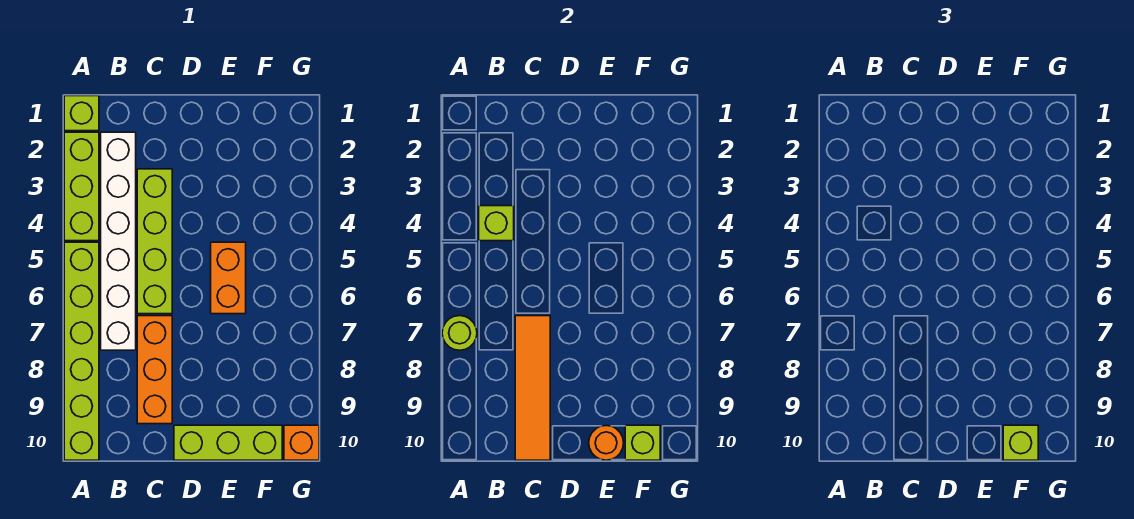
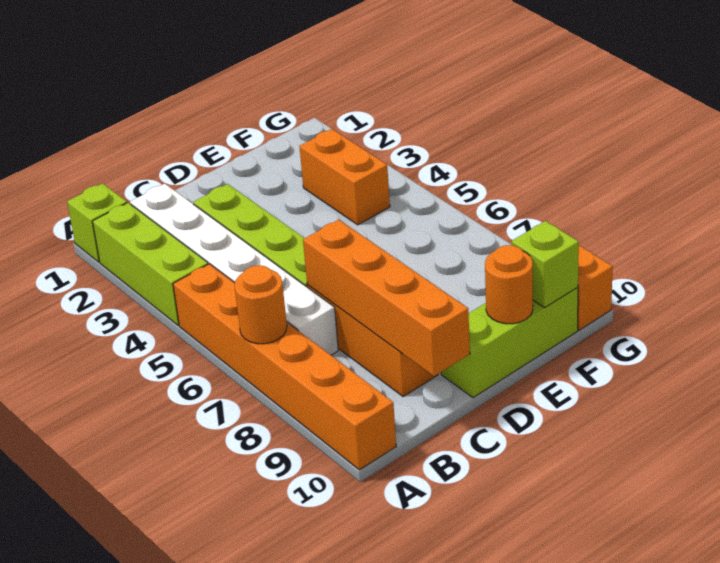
lime brick A5:A10 level 1 -> orange brick A5:A10 level 1
lime round brick A7 level 2 -> orange round brick A7 level 2
lime brick B4 level 2 -> none
orange tile C7:C10 level 2 -> orange brick C7:C10 level 2
orange brick E5:E6 level 1 -> orange brick F3:F4 level 1
lime brick F10 level 3 -> none

